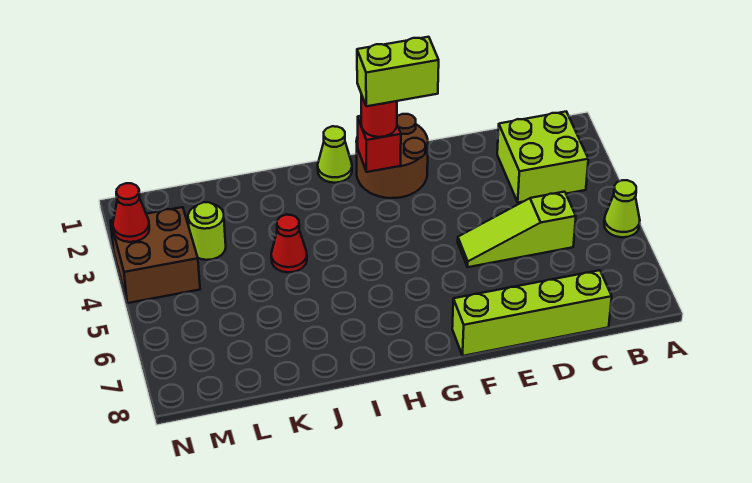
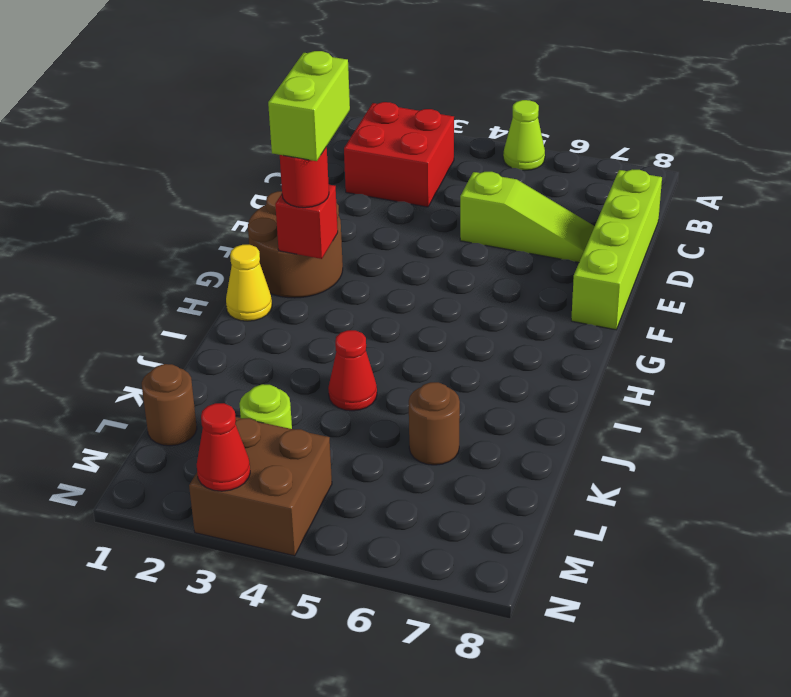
lime brick B2:C3 level 1 -> red brick B2:C3 level 1
lime slope C5:E5 level 1 top C -> lime slope D5:D7 level 1 top 5
lime cone H1 level 1 -> yellow cone H1 level 1
none -> brown round brick K6 level 1
none -> brown round brick L1 level 1

